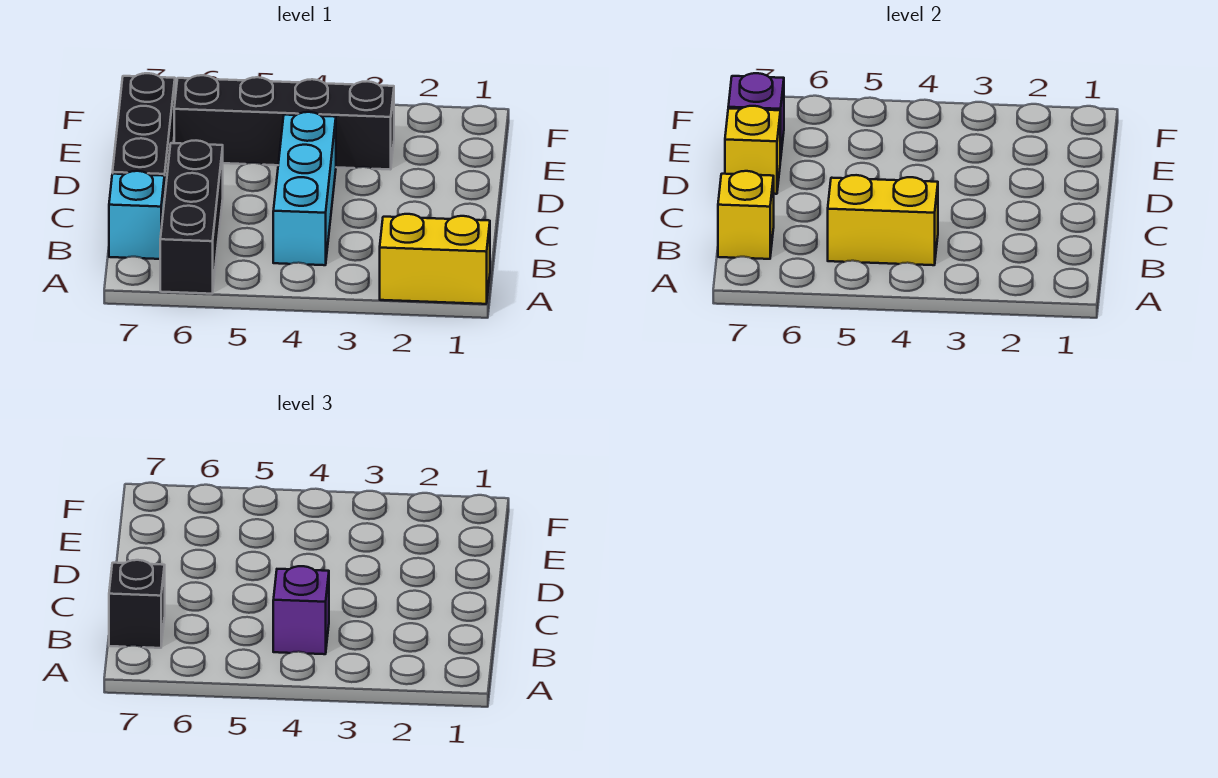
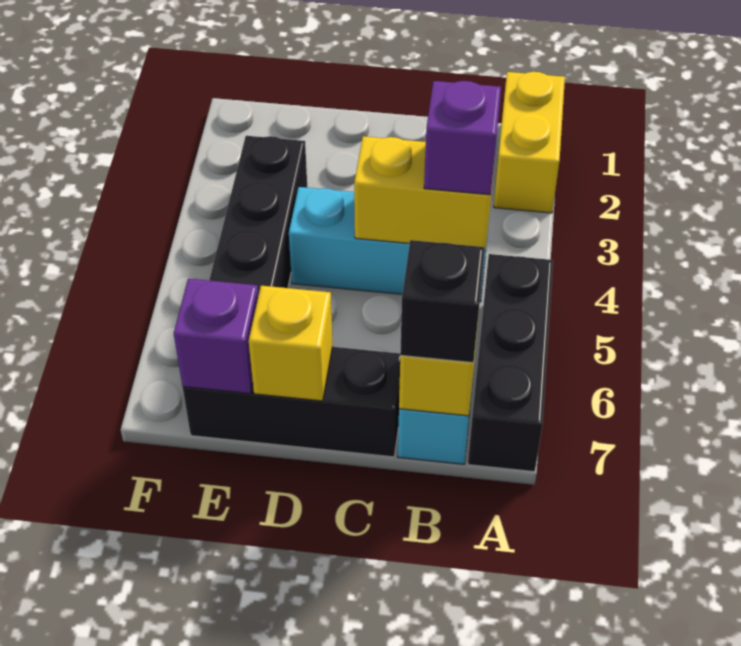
black brick A6:C6 level 1 -> black brick A5:A7 level 1
yellow brick B4:B5 level 2 -> yellow brick B4:C4 level 2

